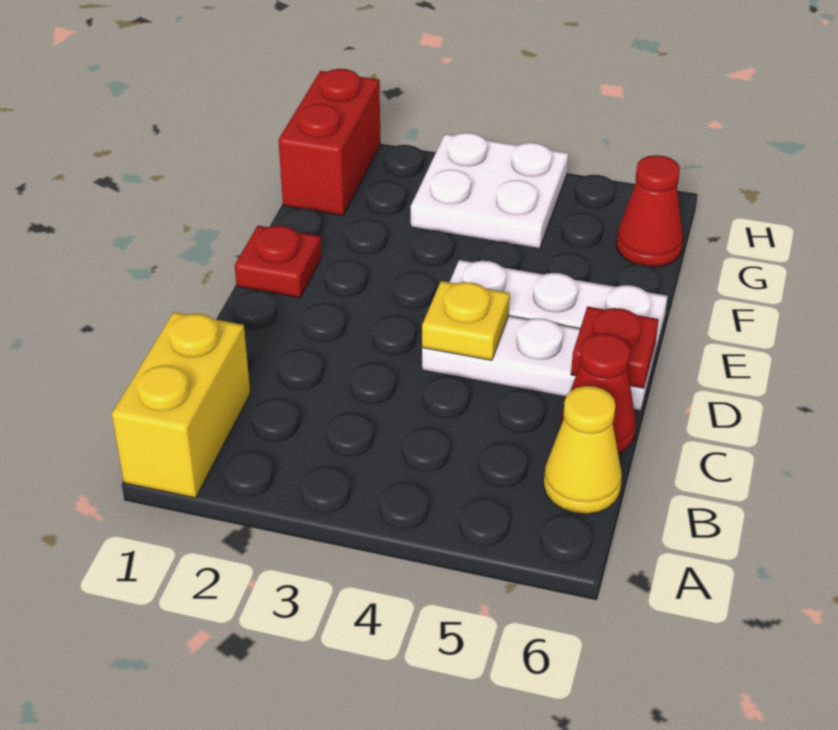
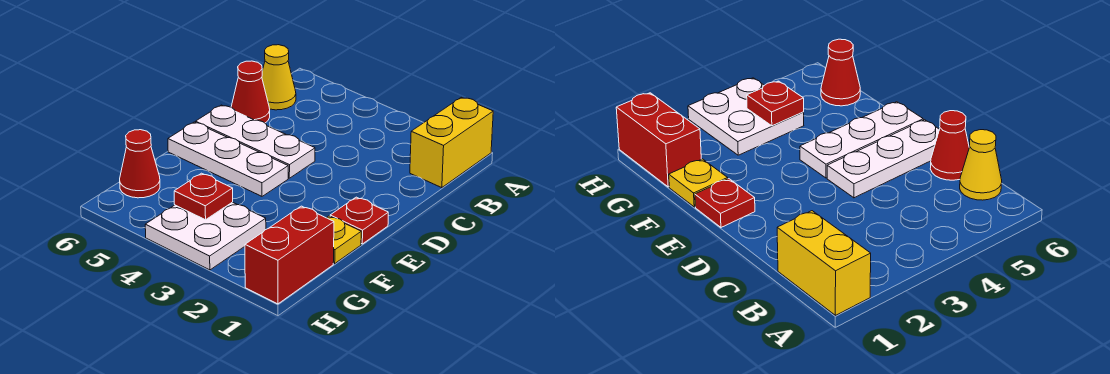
yellow plate D4 level 2 -> yellow plate F1 level 1
red plate D6 level 2 -> red plate G4 level 2

